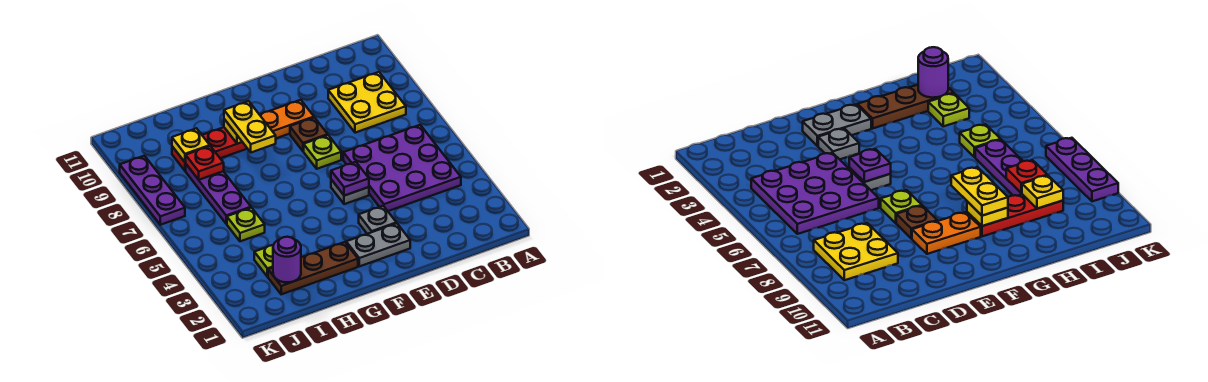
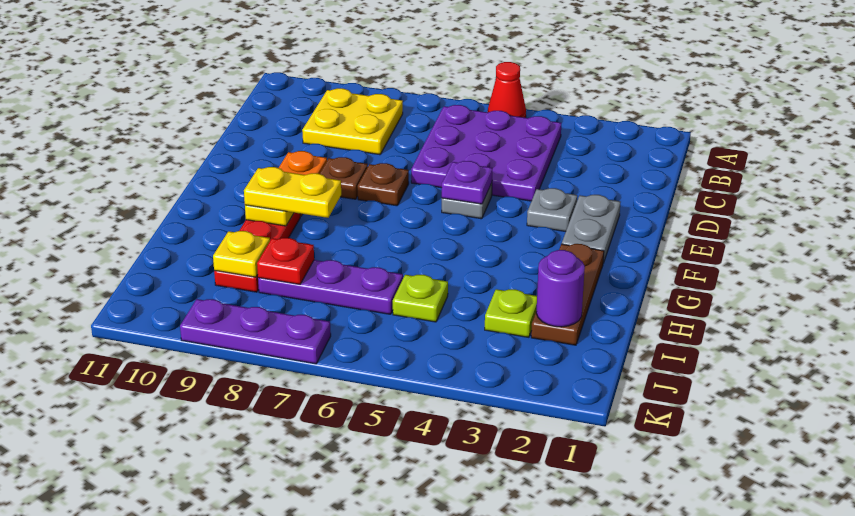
none -> red cone A5 level 1
lime plate E7 level 1 -> brown plate E7 level 1

